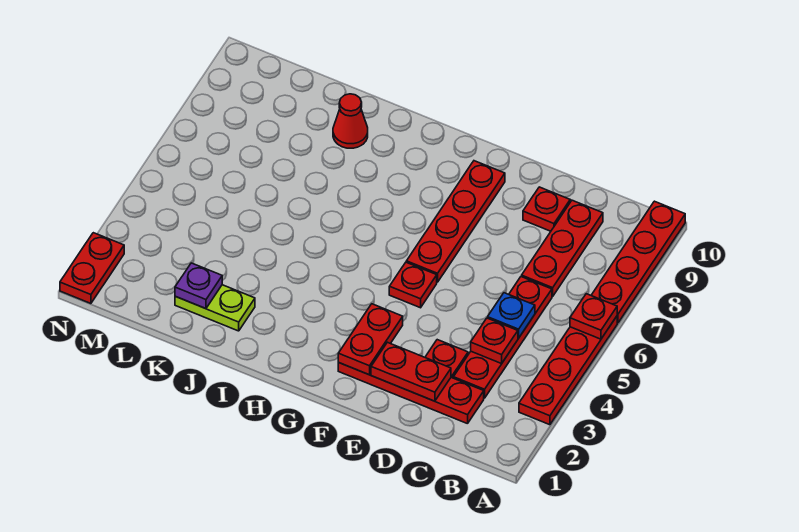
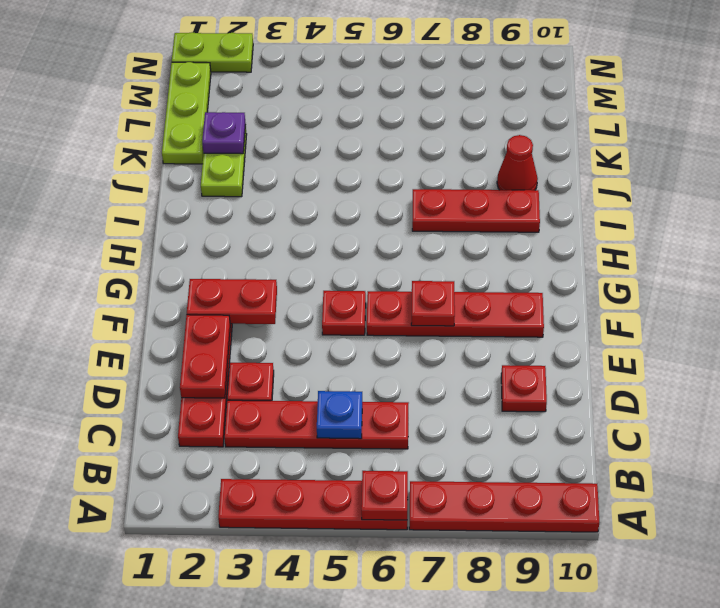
red plate C4 level 2 -> red plate F7 level 2
red plate C7:C9 level 1 -> red plate I7:I9 level 1
none -> lime plate K1:M1 level 1
red plate N1:N2 level 1 -> lime plate N1:N2 level 1

